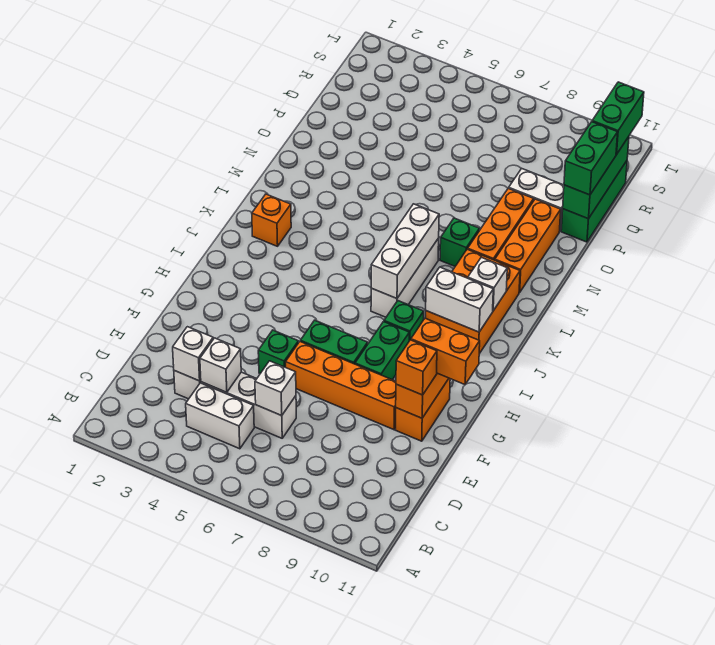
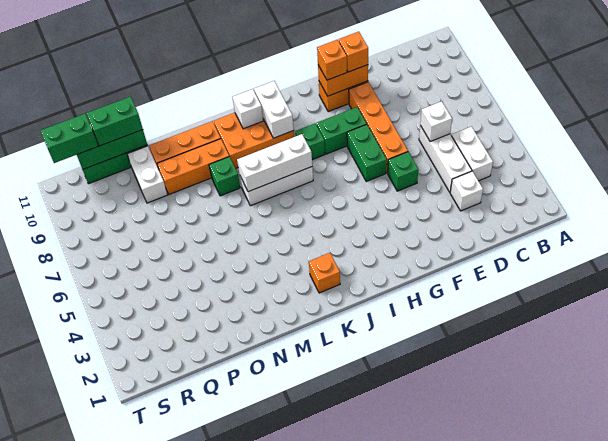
white brick D3 level 2 -> none
white brick D4 level 2 -> none
orange brick G10:G11 level 3 -> orange brick G10 level 3

